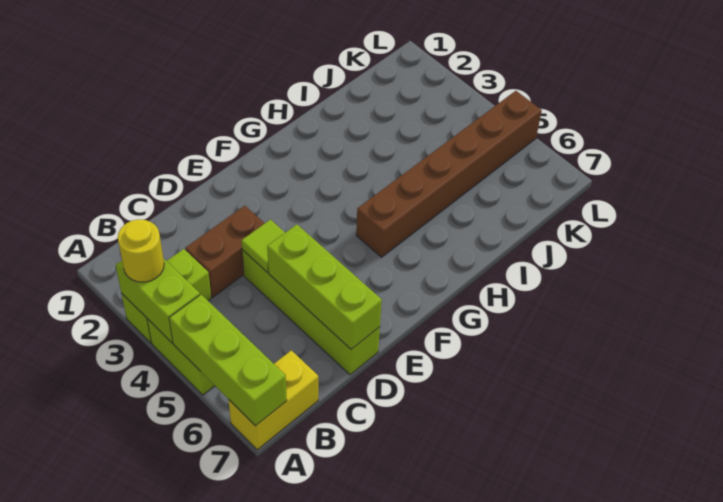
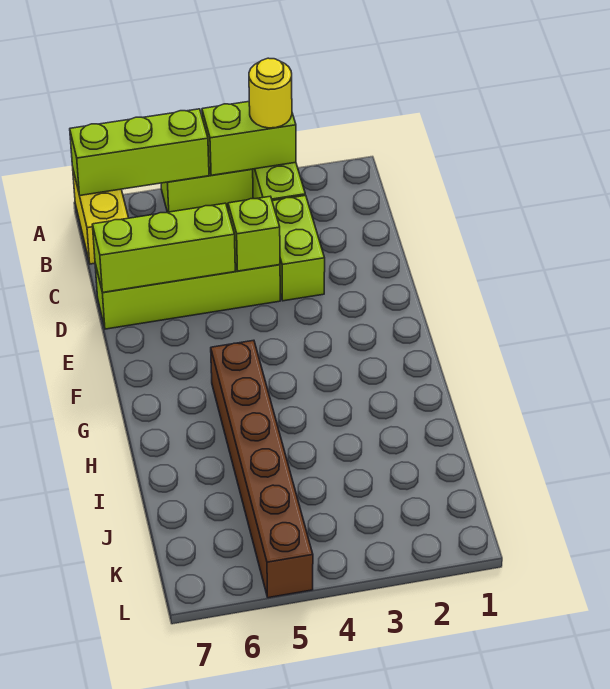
brown brick C3:D3 level 1 -> lime brick C3:D3 level 1
lime tile D4 level 2 -> lime brick D4 level 2

